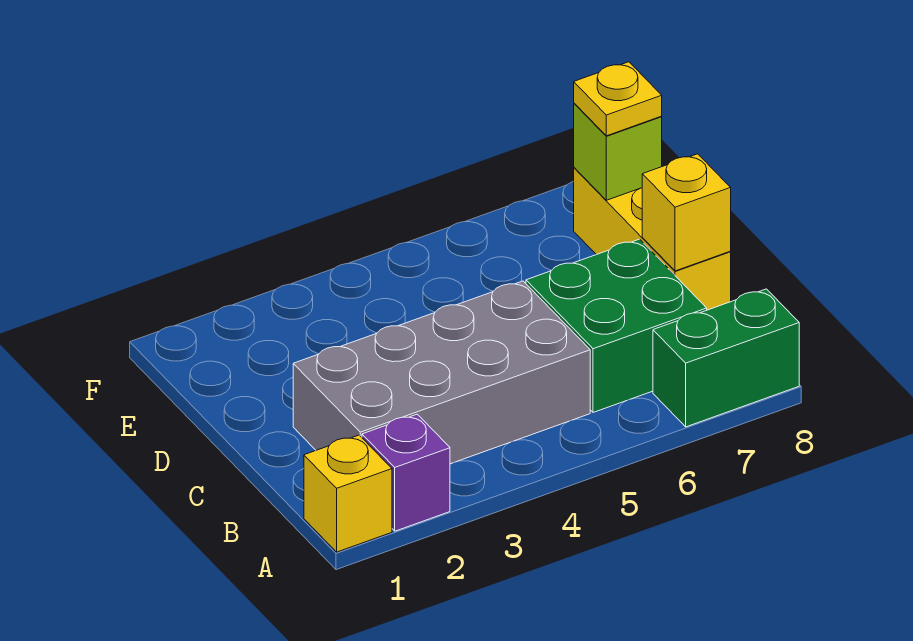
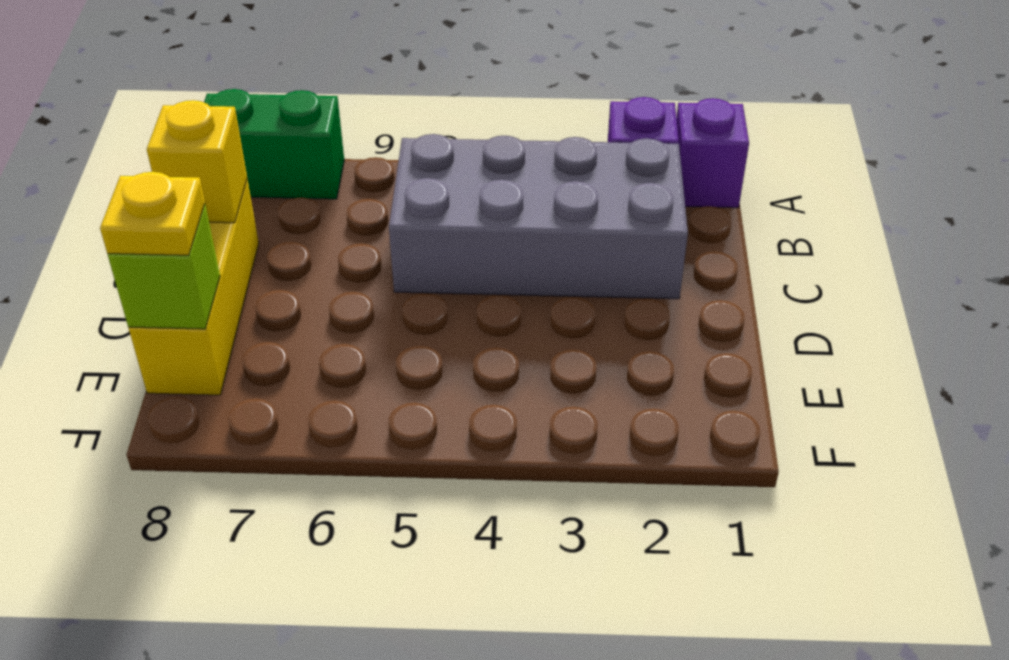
yellow brick A1 level 1 -> purple brick A1 level 1
green brick B6:C7 level 1 -> none

